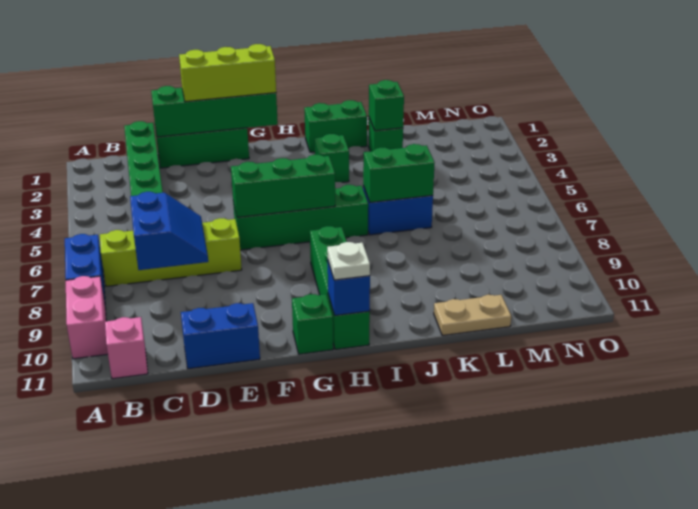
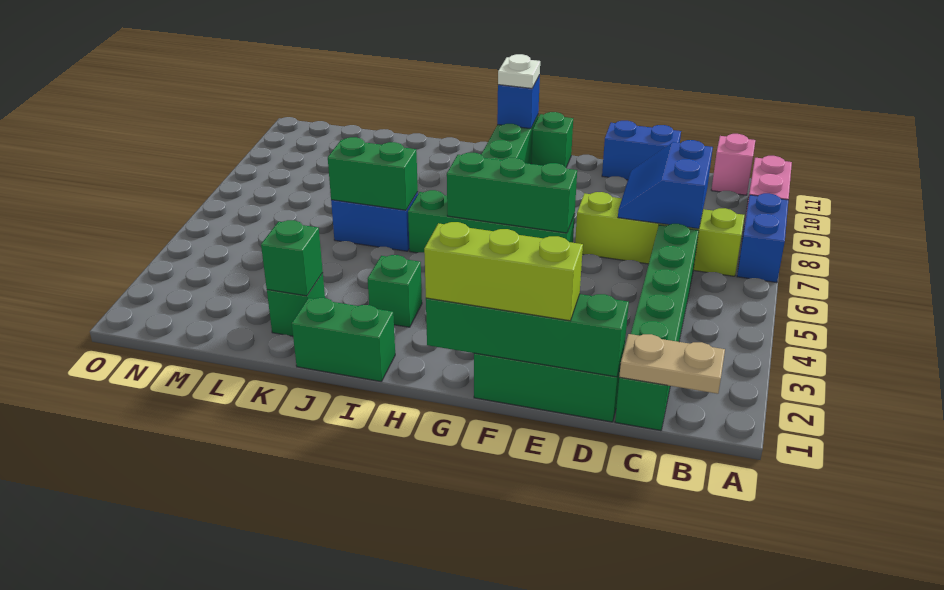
tan plate K11:L11 level 1 -> tan plate B1:C1 level 2

